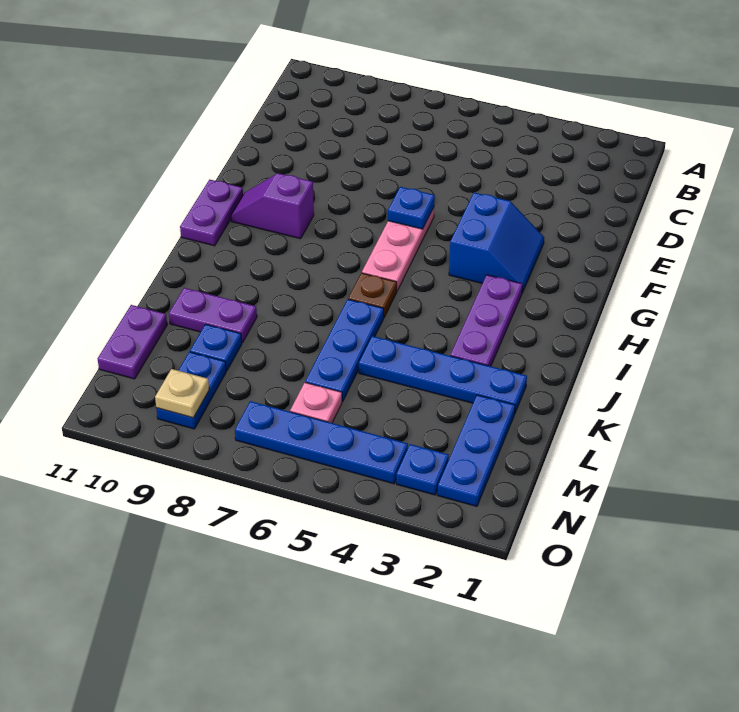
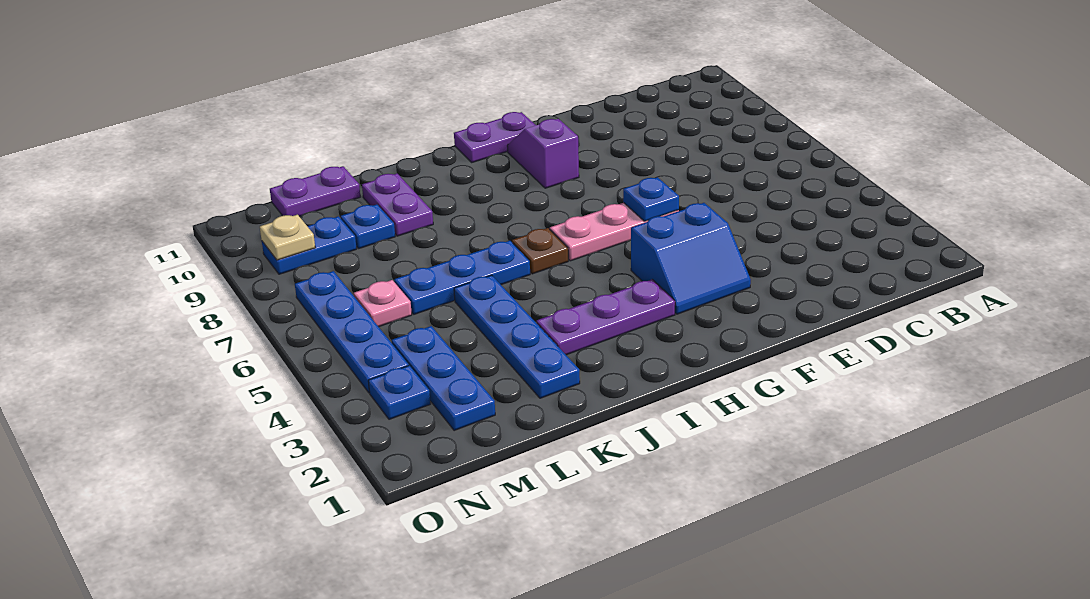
blue plate L2:N2 level 1 -> blue plate M2:M4 level 1

